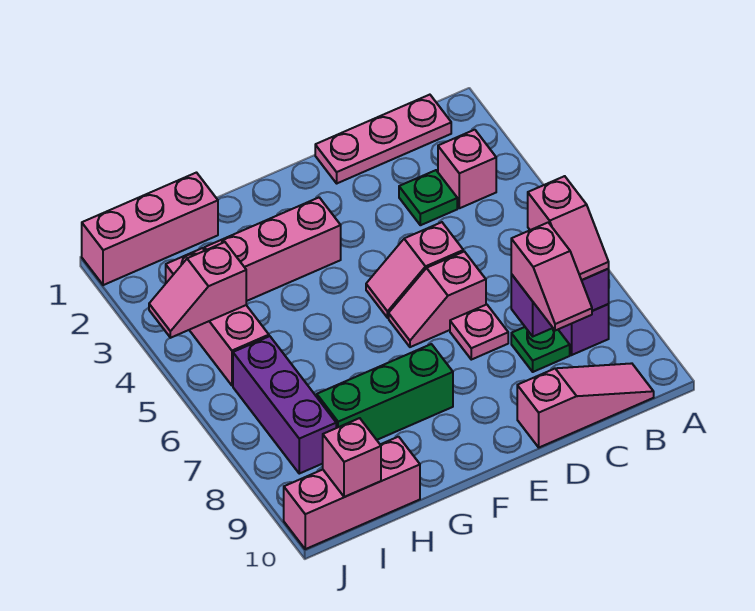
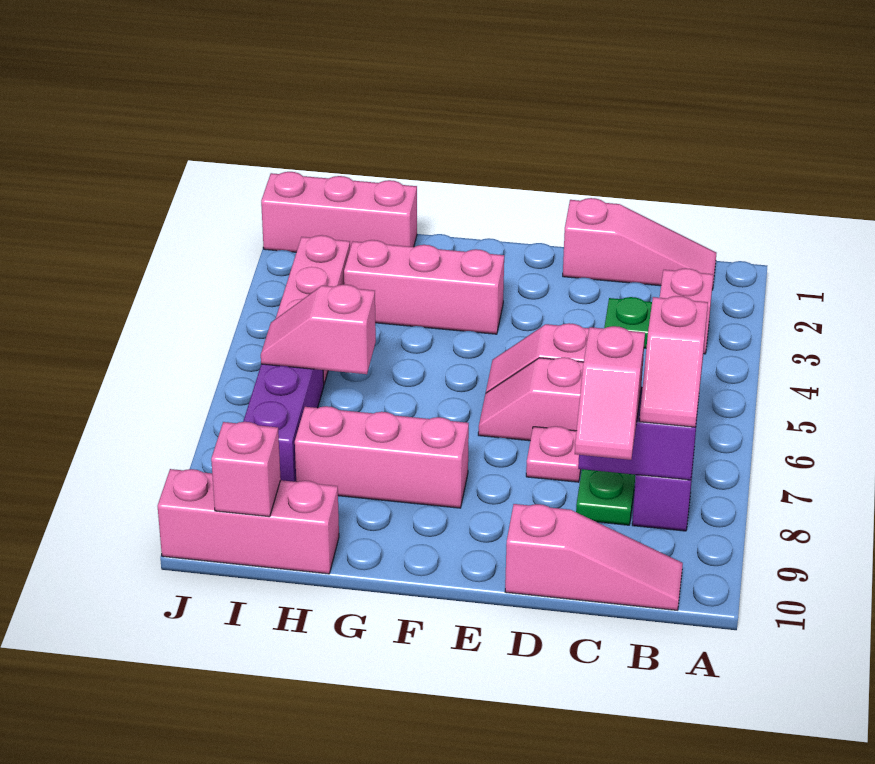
pink plate B1:D1 level 1 -> pink slope B1:D1 level 1 top D
green brick F8:H8 level 1 -> pink brick F8:H8 level 1
pink slope I4:J4 level 2 top I -> pink slope H6:I6 level 2 top H

